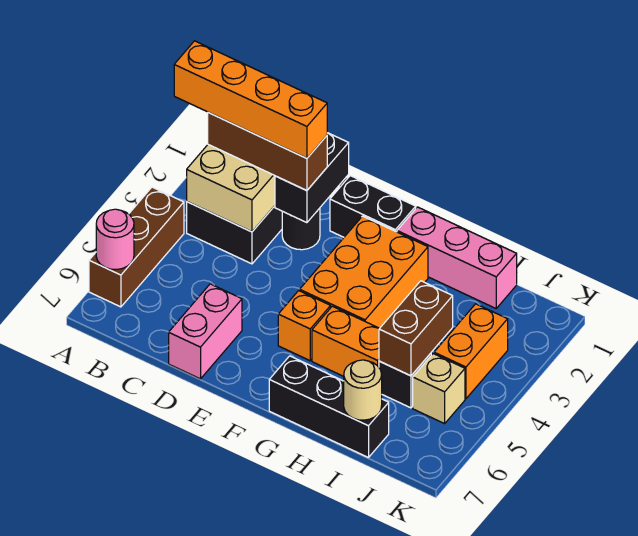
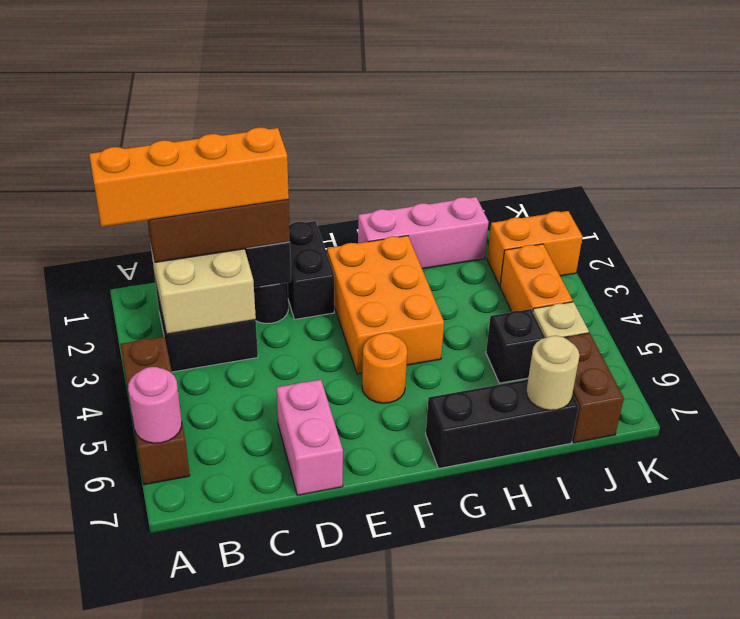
black brick E1:F1 level 1 -> black brick E1:E2 level 1
orange brick F5 level 1 -> orange round brick F5 level 1
orange brick G5:H5 level 1 -> orange brick J2:K2 level 1
brown brick I4:I5 level 2 -> brown brick J6:J7 level 1

